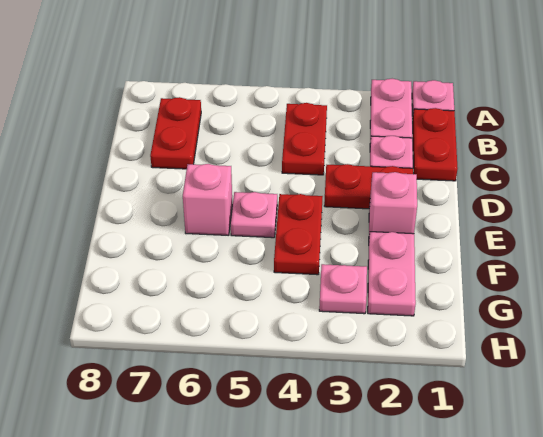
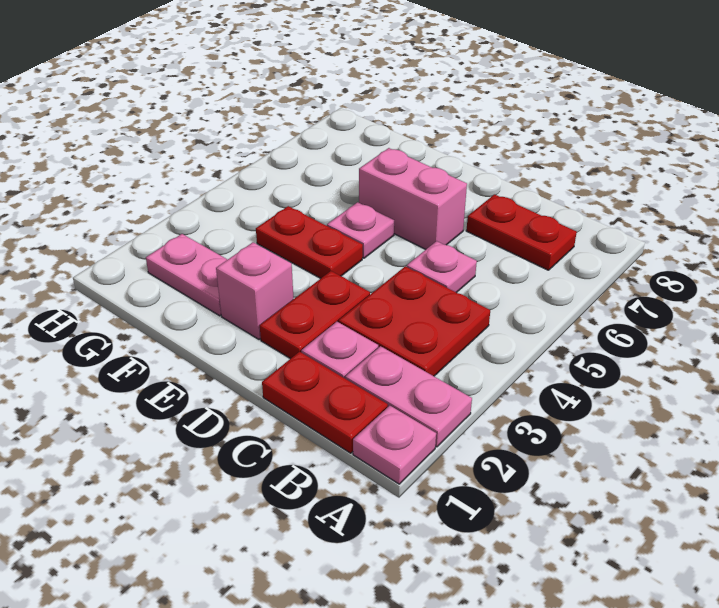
red plate B4:C4 level 1 -> red plate B3:C4 level 1
pink brick E6 level 1 -> pink brick D6:E6 level 1
pink plate G3 level 1 -> pink plate C5 level 1

